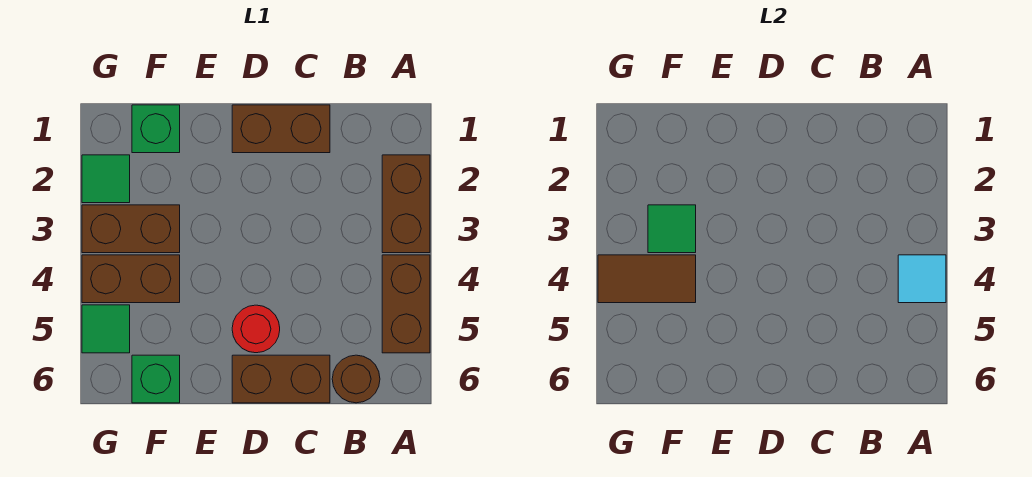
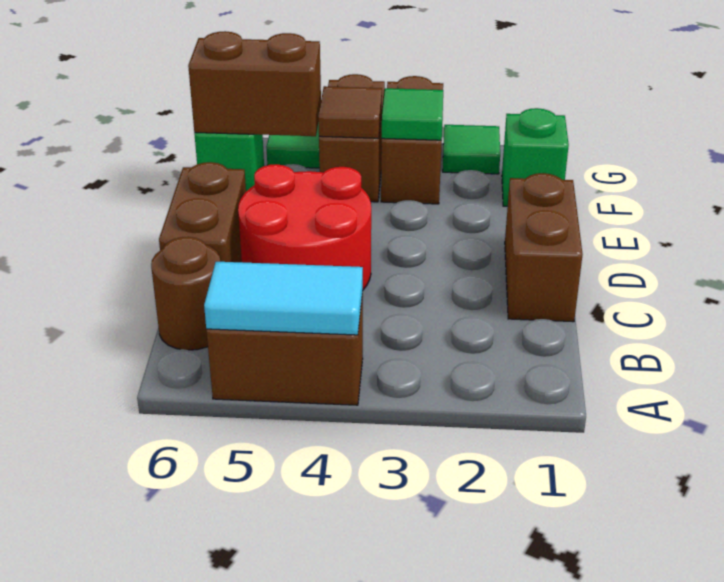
brown brick A2:A3 level 1 -> brown brick F5:F6 level 2
cyan tile A4 level 2 -> cyan tile A4:A5 level 2
red round brick D5 level 1 -> red round brick C4:D5 level 1
brown tile F4:G4 level 2 -> brown tile F4 level 2

